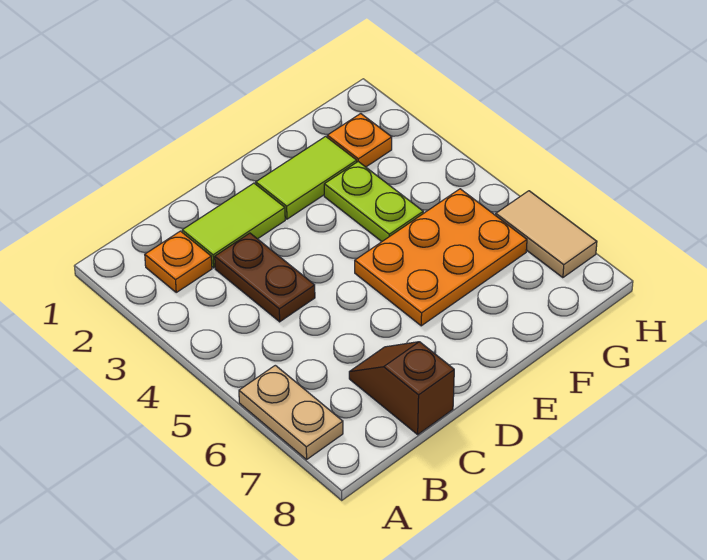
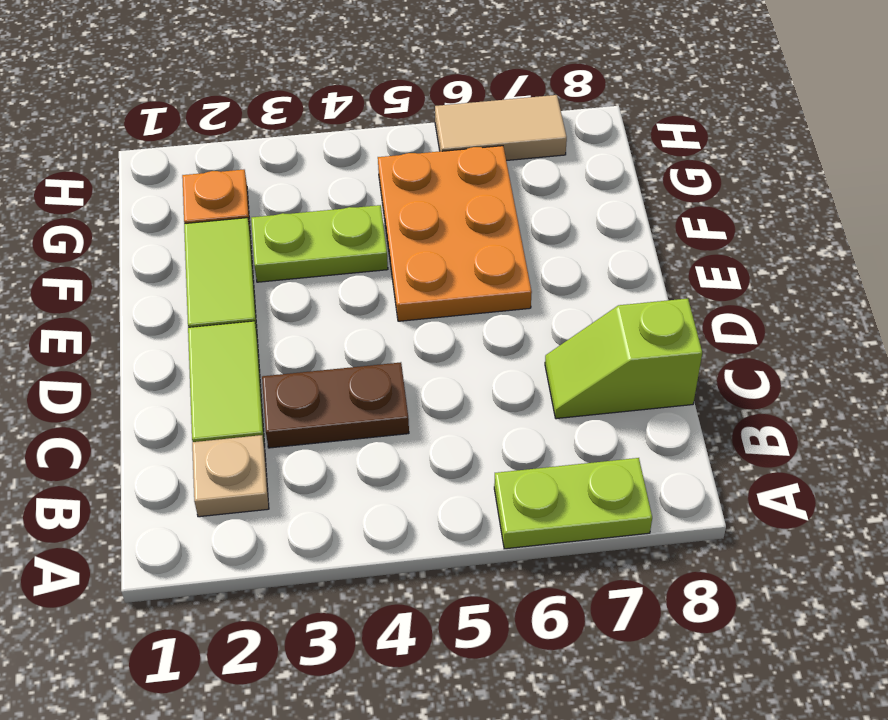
tan plate A6:A7 level 1 -> lime plate A6:A7 level 1
orange plate B2 level 1 -> tan plate B2 level 1
brown slope C7:C8 level 1 top 8 -> lime slope C7:C8 level 1 top 8

